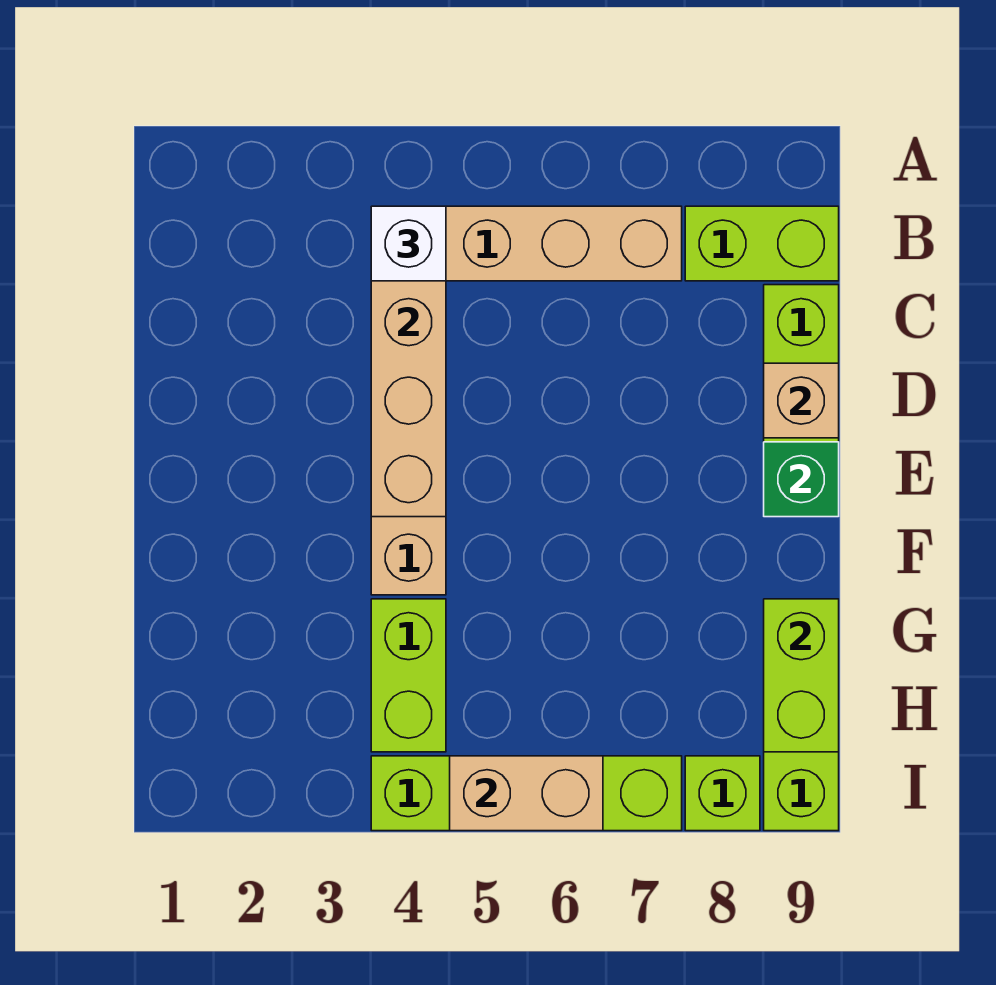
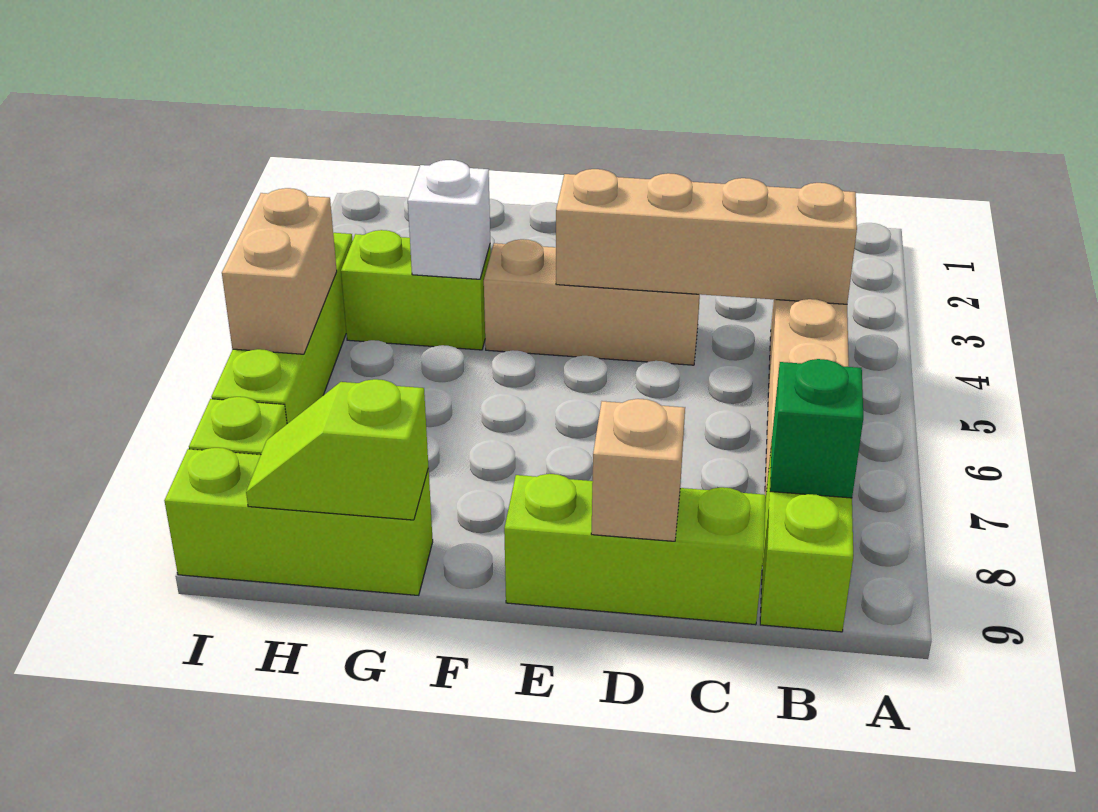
white brick B4 level 3 -> white brick G4 level 2
green brick E9 level 2 -> green brick B8 level 2
lime brick G9:H9 level 2 -> lime slope G9:H9 level 2 top G

